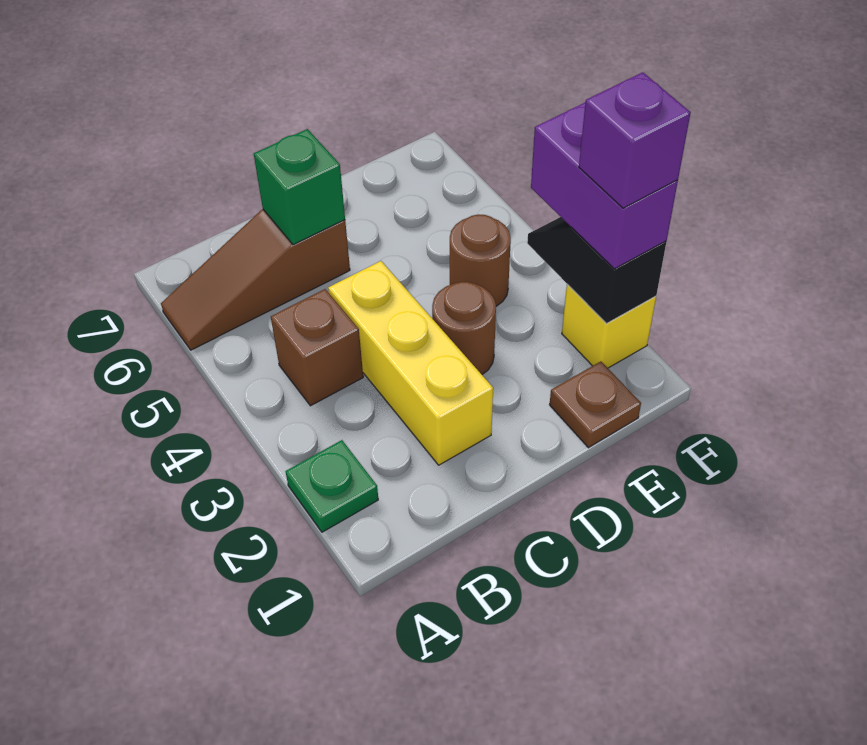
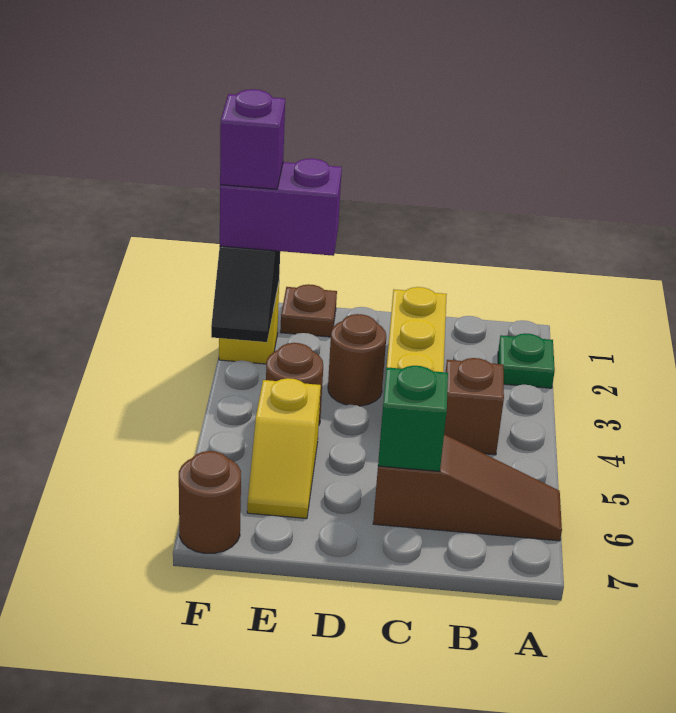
none -> yellow slope E5:E6 level 1 top 5
purple brick F2:F3 level 3 -> purple brick E2:F2 level 3
none -> brown round brick F7 level 1

